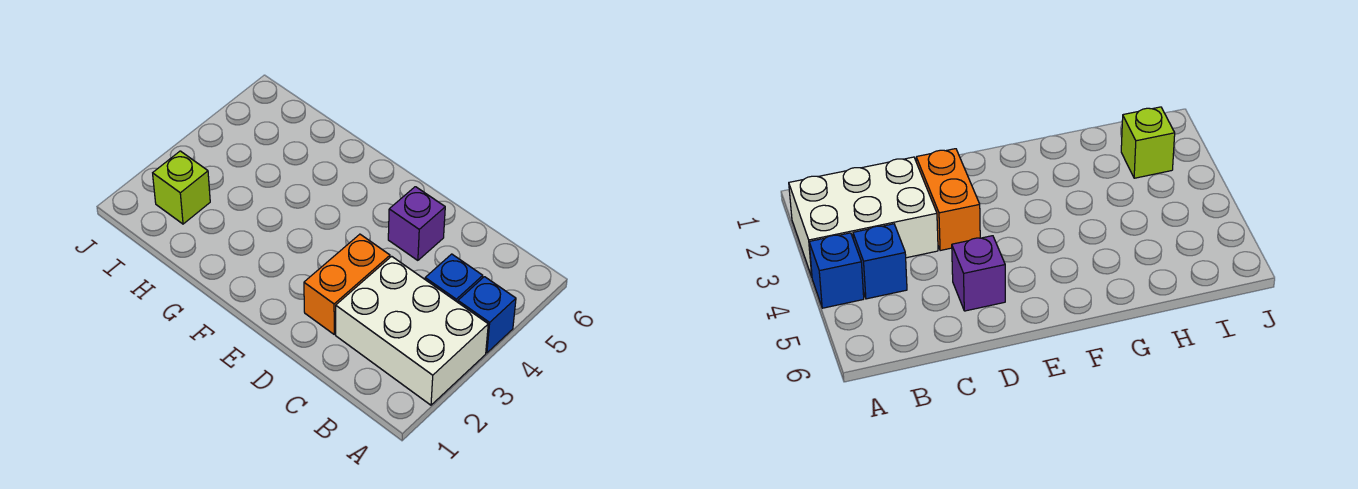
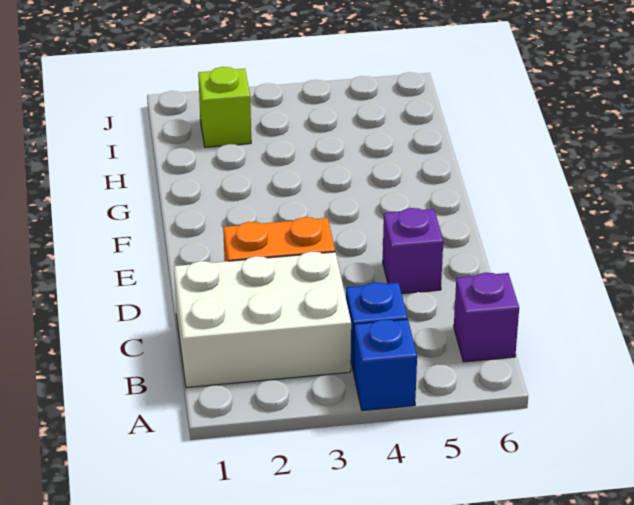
white brick A2:C3 level 1 -> white brick B1:C3 level 1
none -> purple brick B6 level 1

